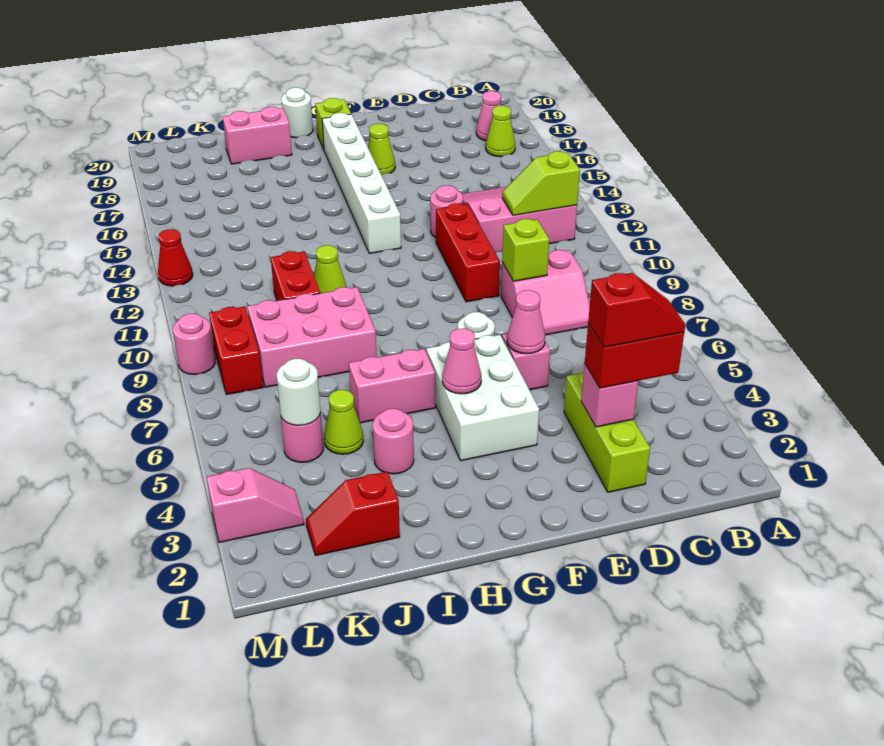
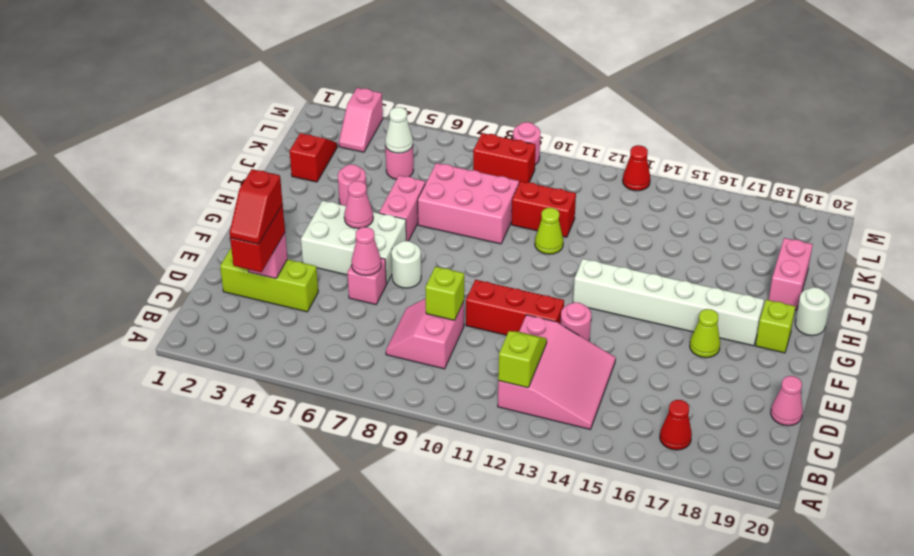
lime cone B17 level 1 -> red cone B17 level 1
pink cone B18 level 1 -> pink cone D20 level 1
pink brick I8:K9 level 1 -> pink brick I7:J9 level 1
lime cone J5 level 1 -> none
white round brick K5 level 2 -> white cone K5 level 2

